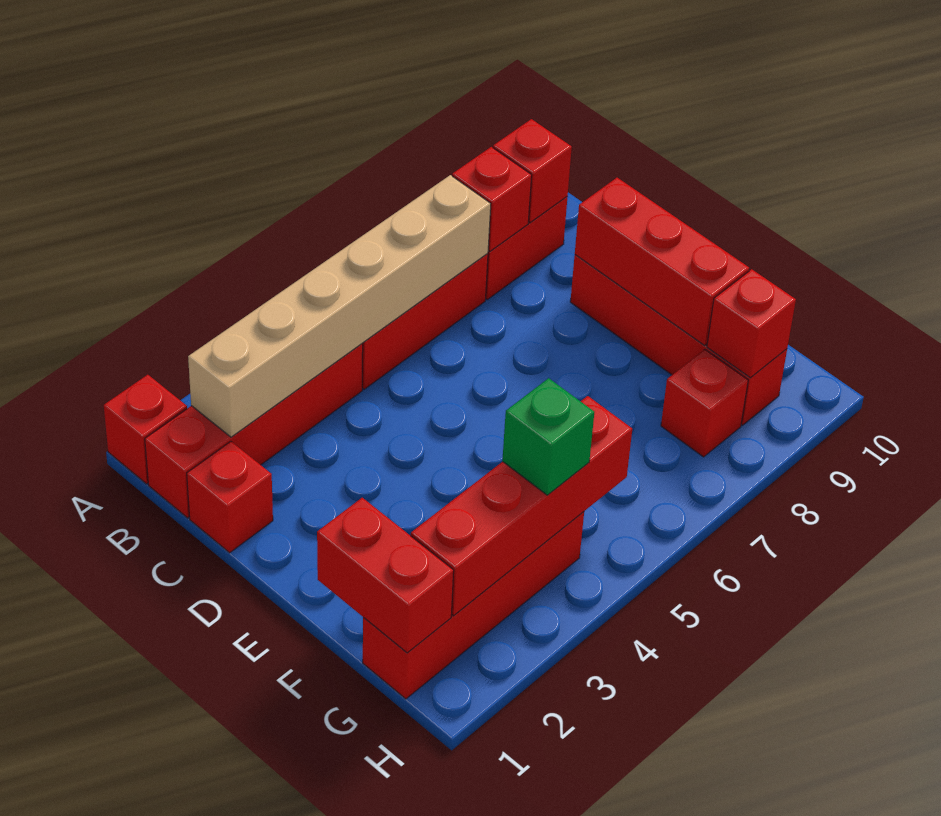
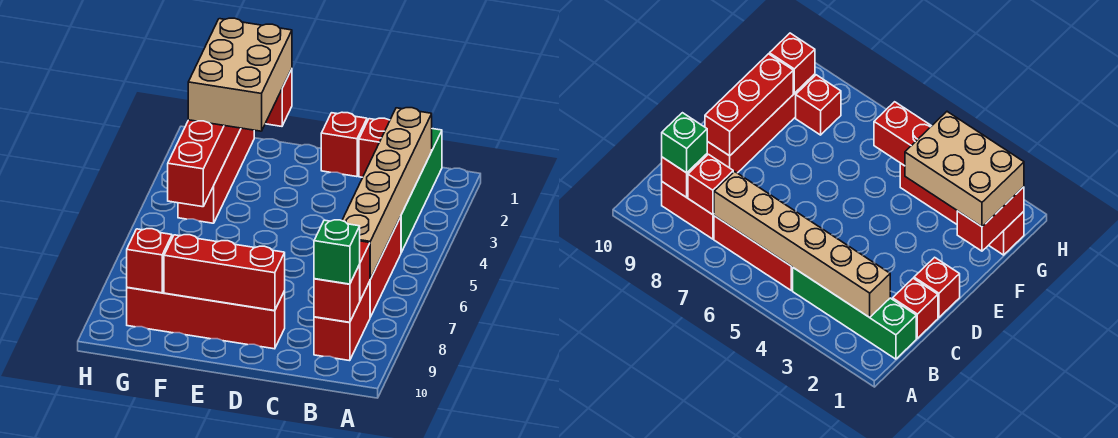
red brick A1 level 1 -> red brick D1 level 1
red brick B1:B4 level 1 -> green brick B1:B4 level 1
none -> tan brick F1:G3 level 3
green brick G4 level 3 -> green brick B9 level 3

